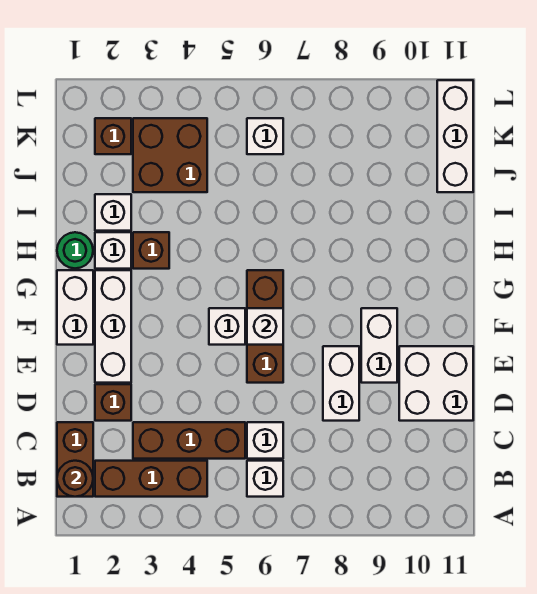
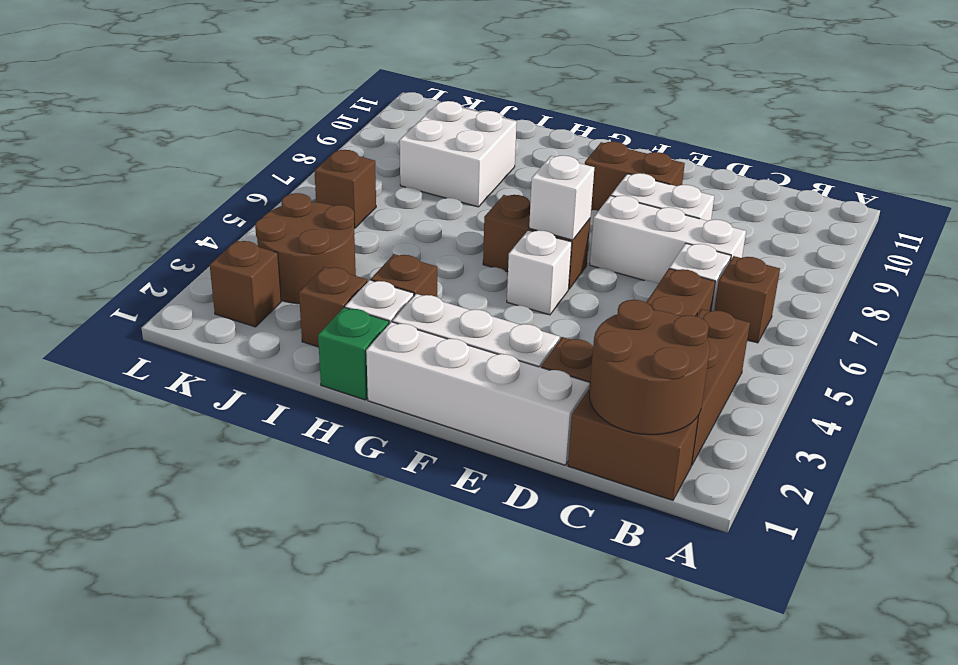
brown round brick B1 level 2 -> brown round brick B1:C2 level 2
white brick B6 level 1 -> brown brick B6 level 1
white brick D10:E11 level 1 -> white brick I8:J9 level 1
brown brick E6:G6 level 1 -> brown brick F6:G6 level 1
white brick E9:F9 level 1 -> brown brick E9:F9 level 1
white brick F1:G1 level 1 -> white brick D1:G1 level 1
green round brick H1 level 1 -> green brick H1 level 1
white brick I2 level 1 -> brown brick I2 level 1
brown brick J3:K4 level 1 -> brown round brick J3:K4 level 1
white brick J11:L11 level 1 -> white brick C7:E7 level 1
white brick K6 level 1 -> brown brick K6 level 1

